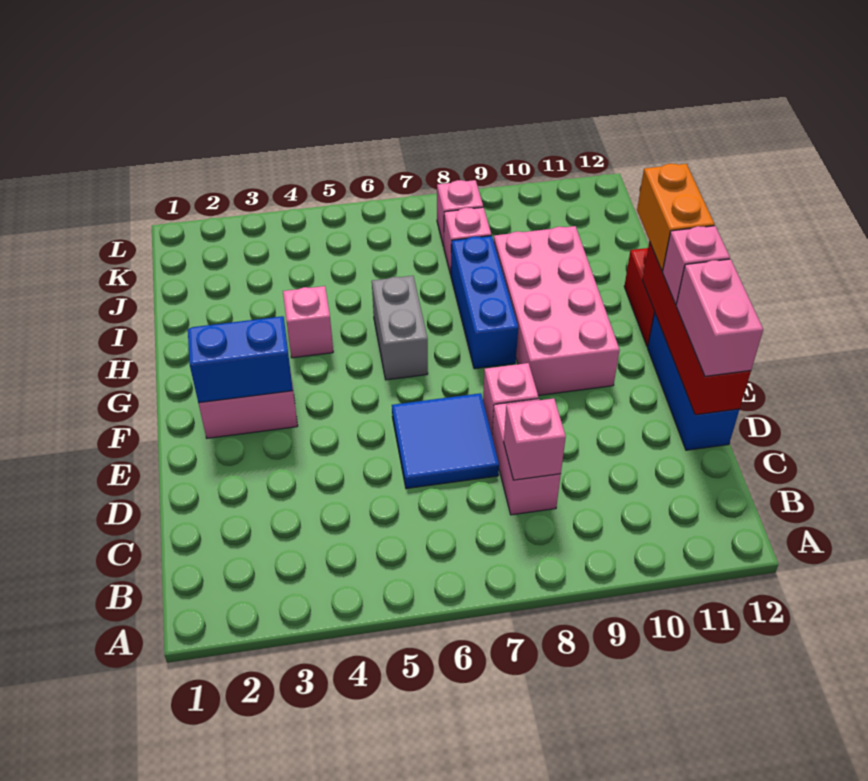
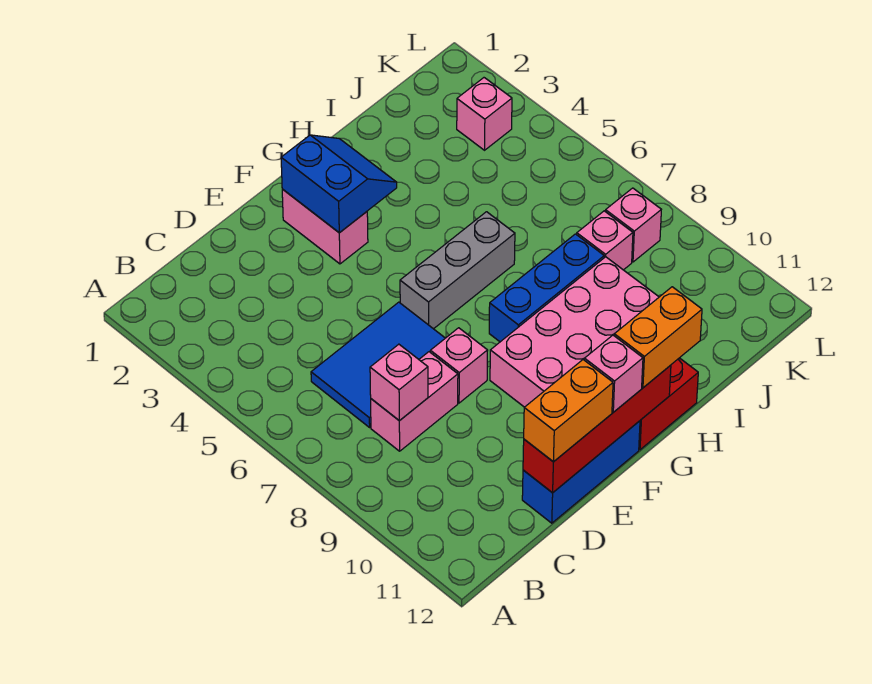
blue tile D6:E7 level 1 -> blue tile C6:E7 level 1
pink brick D12:E12 level 3 -> orange brick D12:E12 level 3
grey brick G6:H6 level 1 -> grey brick F6:H6 level 1
pink brick H4 level 1 -> pink brick K3 level 1

